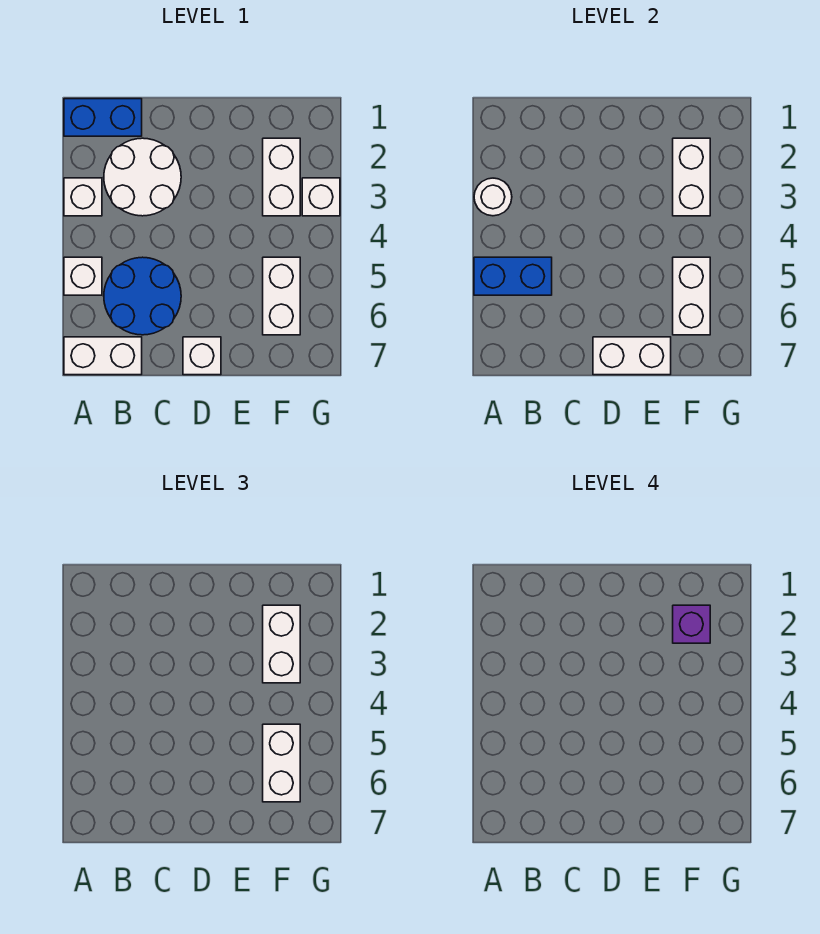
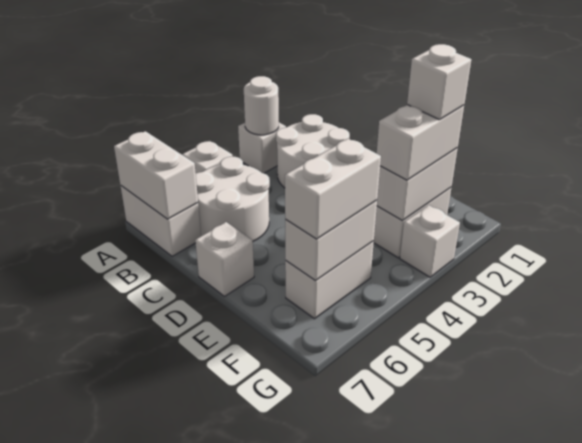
blue brick A1:B1 level 1 -> none
blue brick A5:B5 level 2 -> none
blue round brick B5:C6 level 1 -> white round brick B5:C6 level 1
white brick D7:E7 level 2 -> white brick A7:B7 level 2
purple brick F2 level 4 -> white brick F2 level 4

